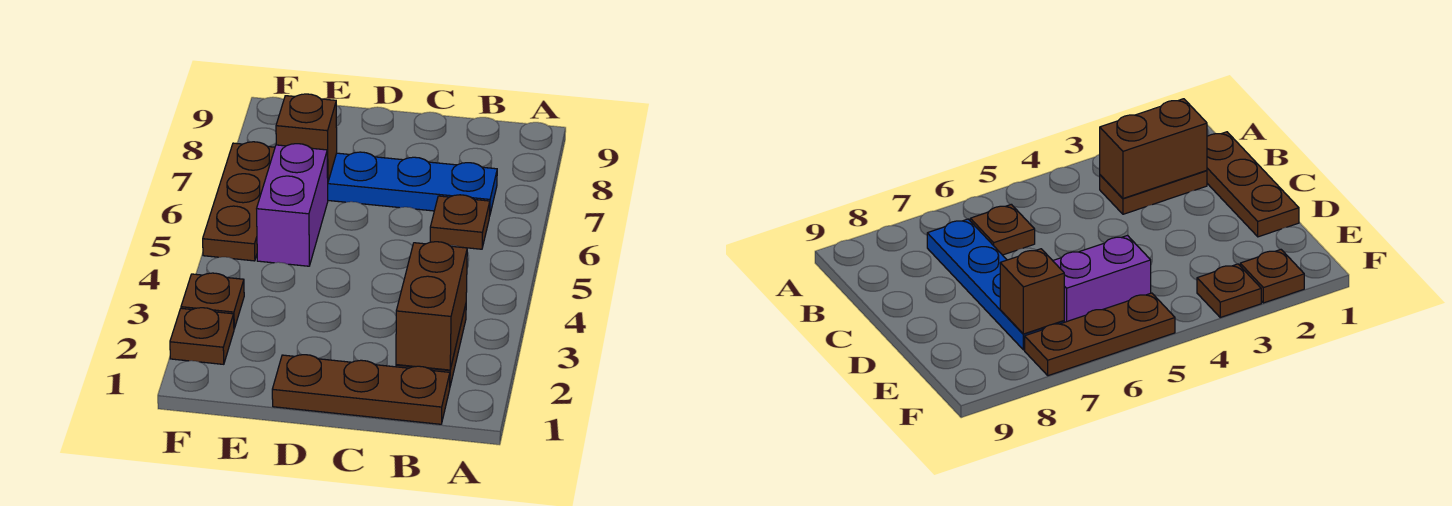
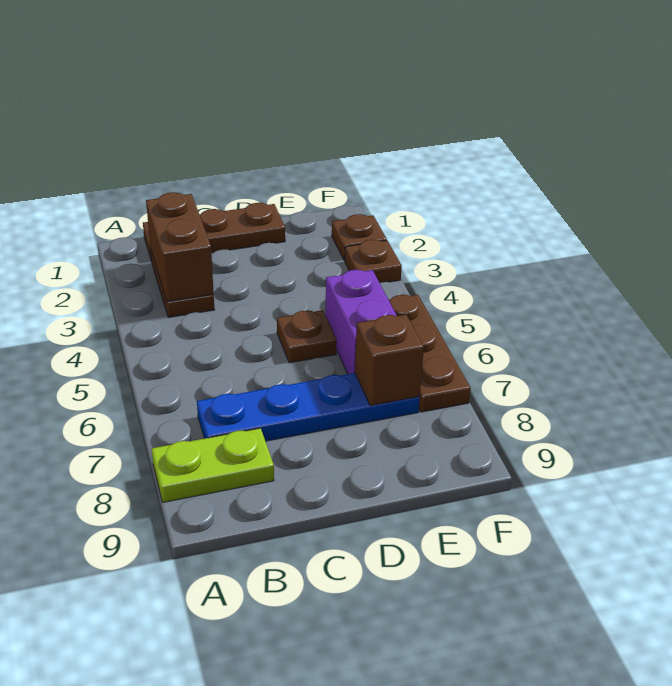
none -> lime plate A8:B8 level 1
brown plate B6 level 1 -> brown plate D5 level 1

